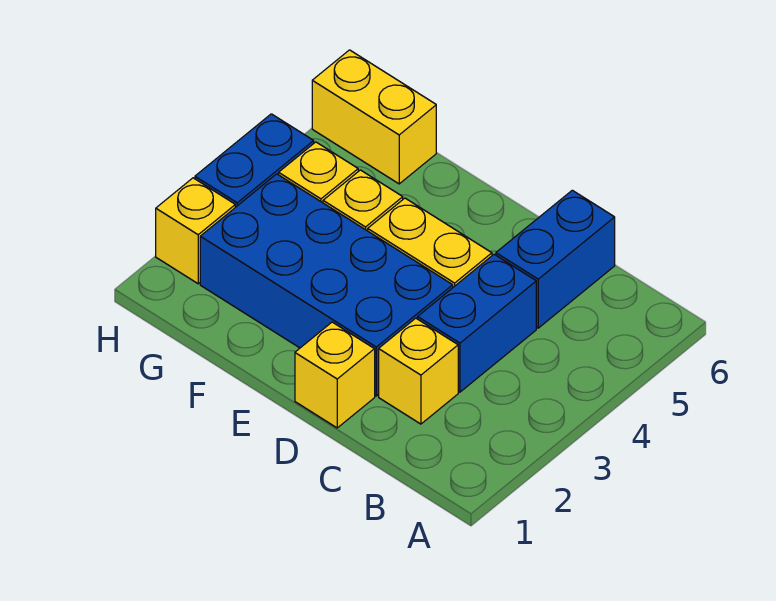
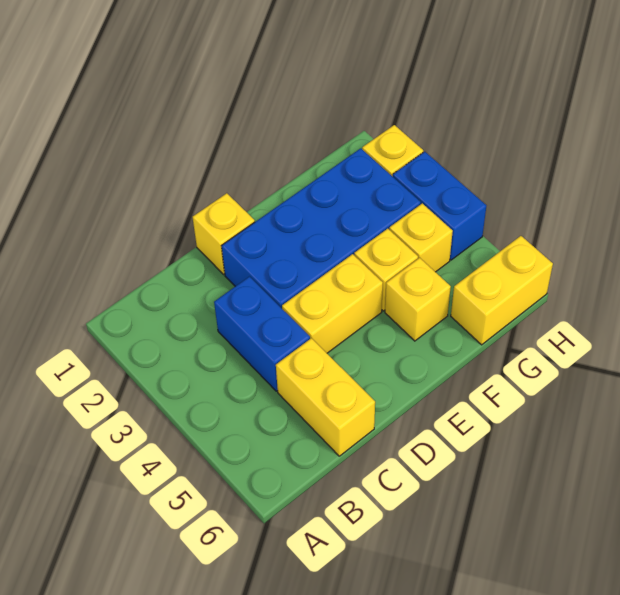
yellow brick C2 level 1 -> yellow brick F5 level 1
blue brick C5:C6 level 1 -> yellow brick C5:C6 level 1

